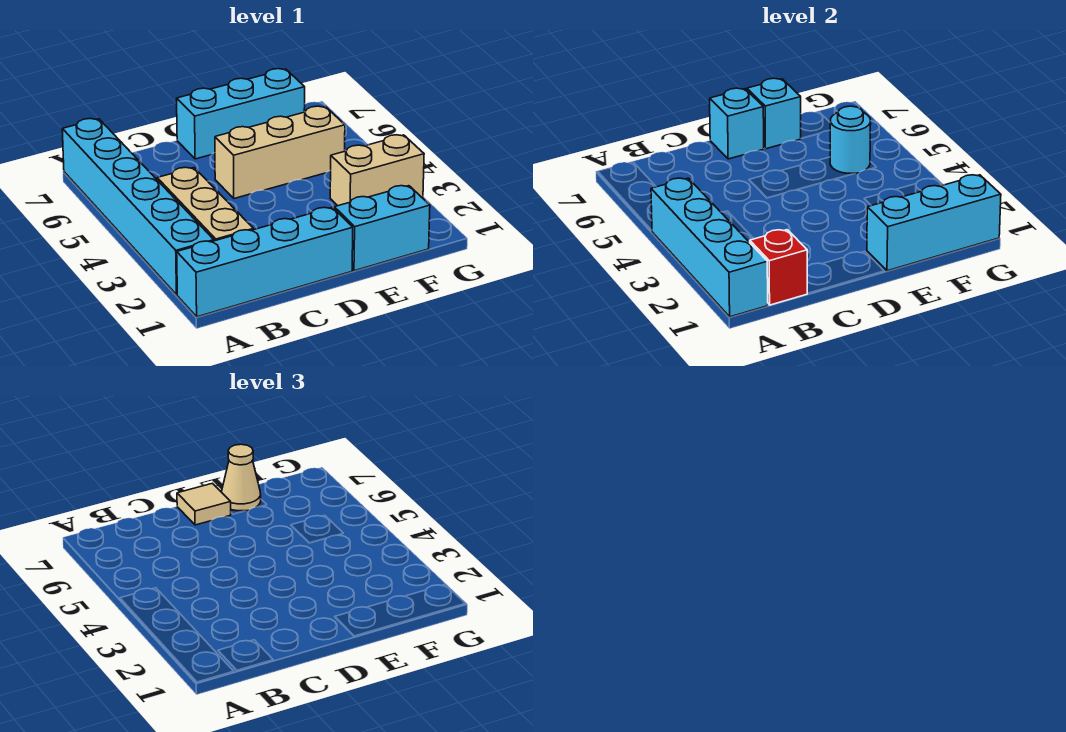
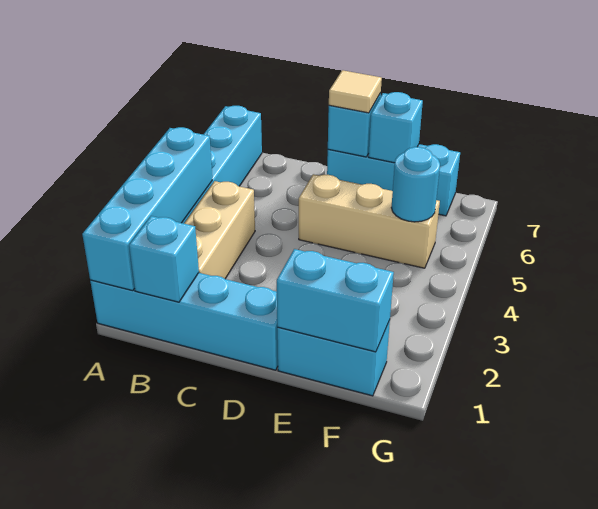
red brick B1 level 2 -> cyan brick B1 level 2
cyan brick E1:G1 level 2 -> cyan brick E1:F1 level 2
tan cone E7 level 3 -> none
tan brick F3:G3 level 1 -> none

